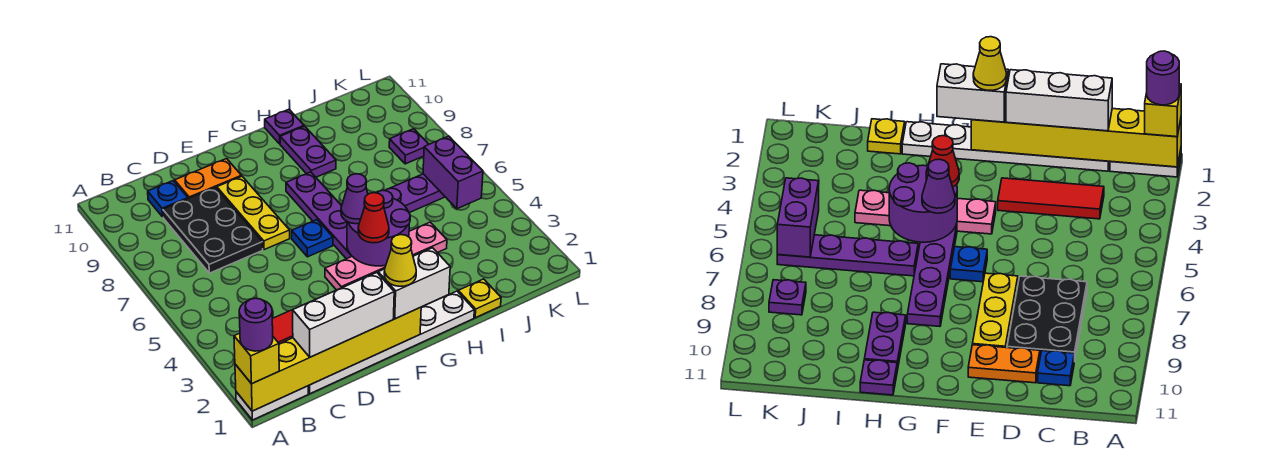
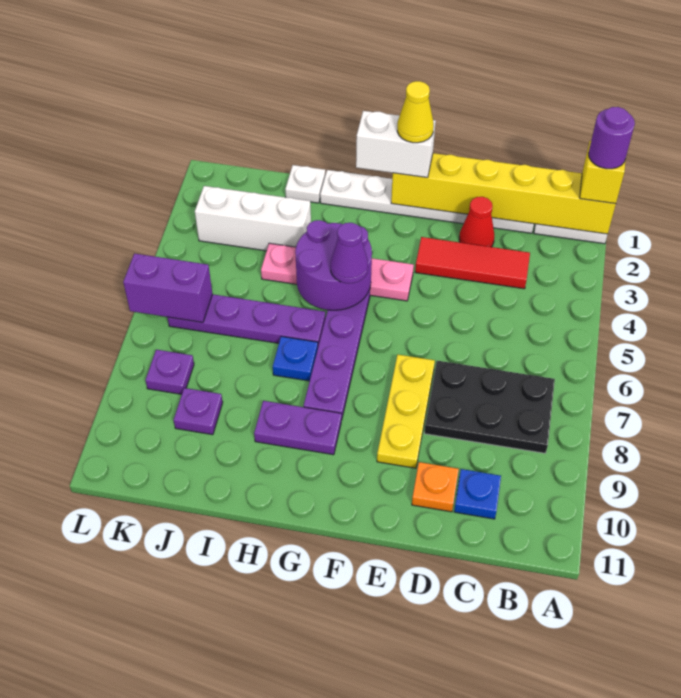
white brick C1:E1 level 3 -> white brick I3:K3 level 1
black plate C7:D9 level 1 -> black plate B7:D8 level 1
orange plate D10:E10 level 1 -> orange plate D10 level 1
blue plate F6 level 1 -> blue plate H7 level 1
red cone G4 level 3 -> red cone D2 level 1
purple plate H9:H10 level 1 -> purple plate G9:H9 level 1
purple plate H11 level 1 -> purple plate J9 level 1
yellow plate I1 level 1 -> white plate I1 level 1
purple brick K5:K6 level 2 -> purple brick K6:L6 level 2

